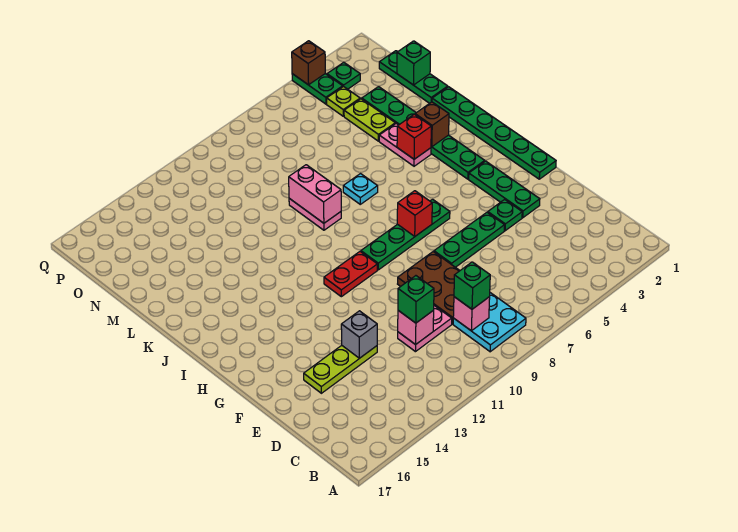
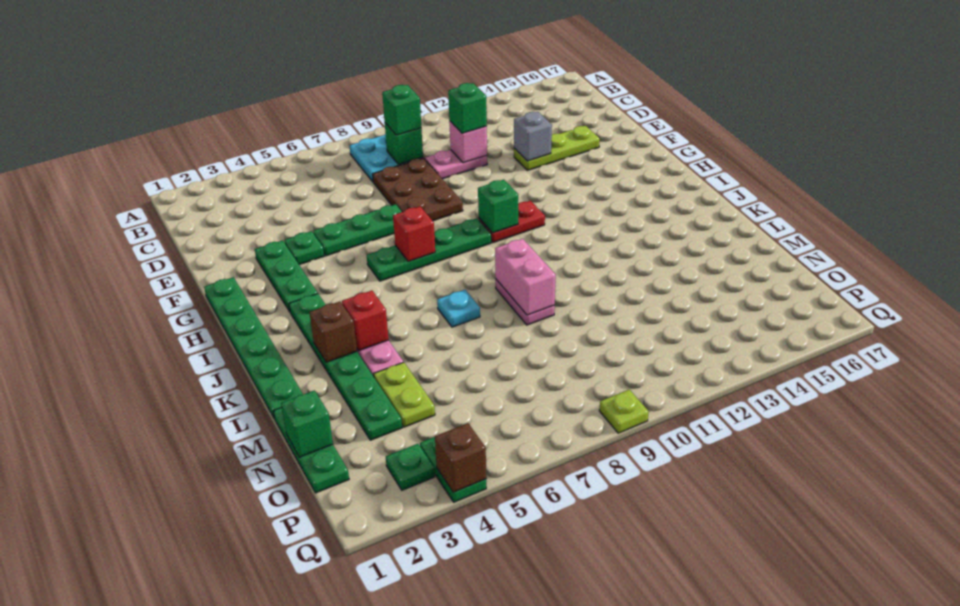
pink brick C9 level 2 -> green brick C9 level 2
none -> green brick H10 level 2
lime plate O4 level 1 -> lime plate Q9 level 1

